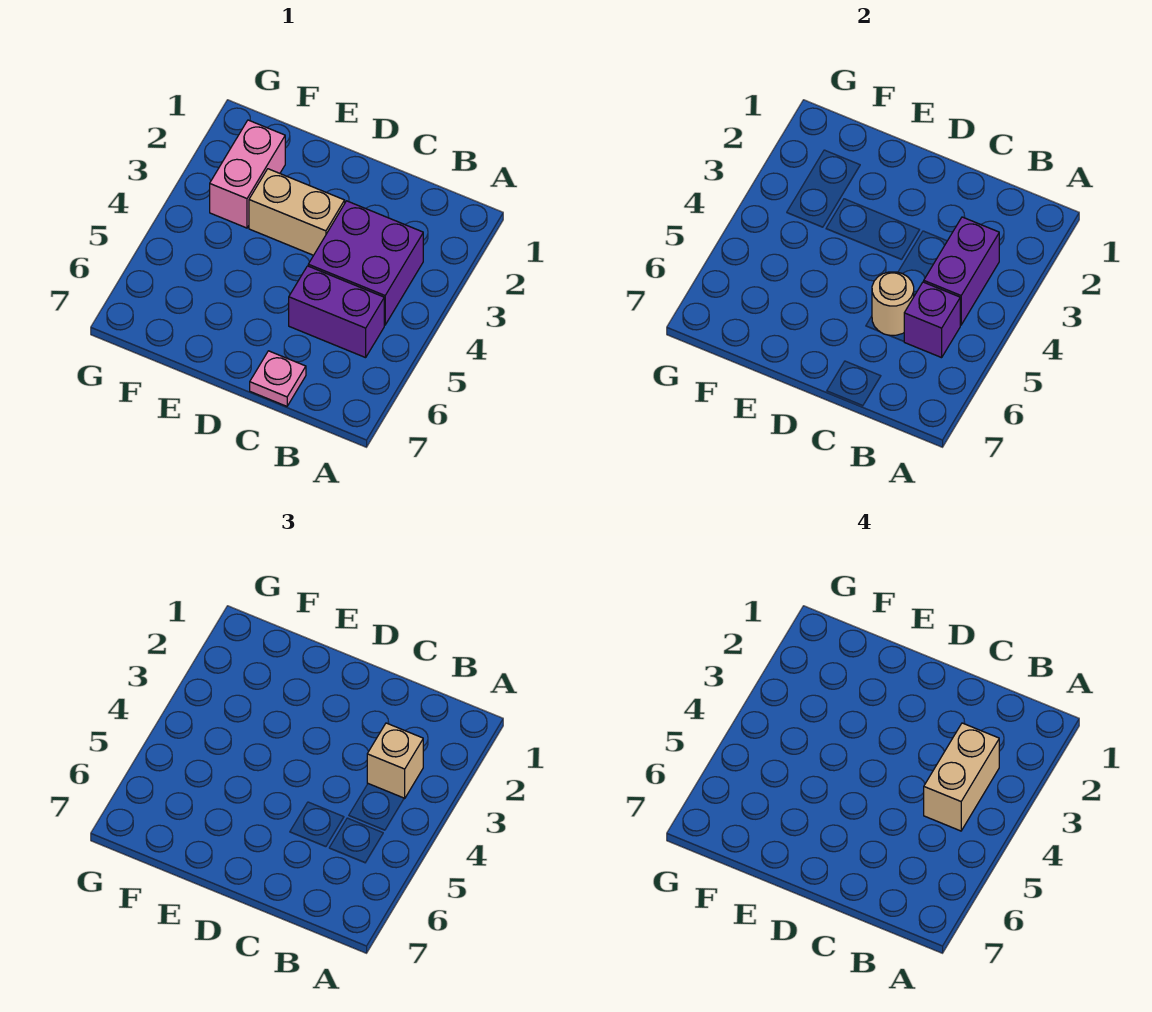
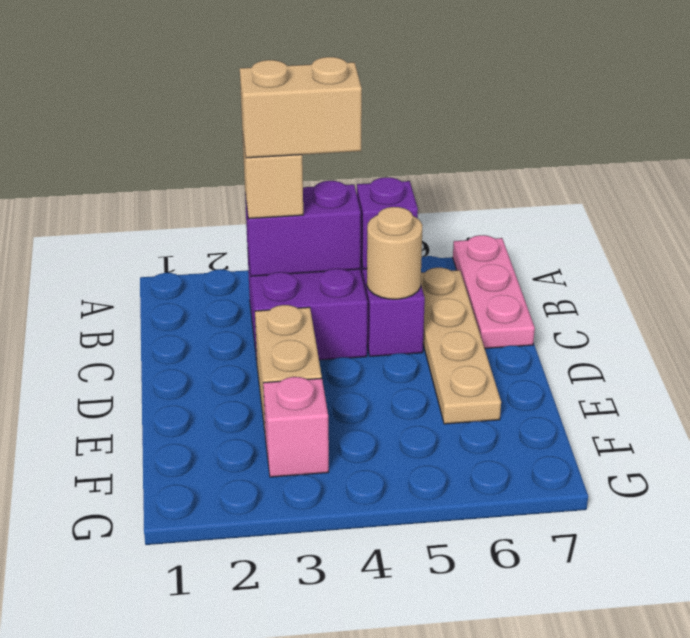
none -> tan plate B6:E6 level 1
pink plate C7 level 1 -> pink plate A7:C7 level 1
pink brick F2:F3 level 1 -> pink brick F3 level 1

